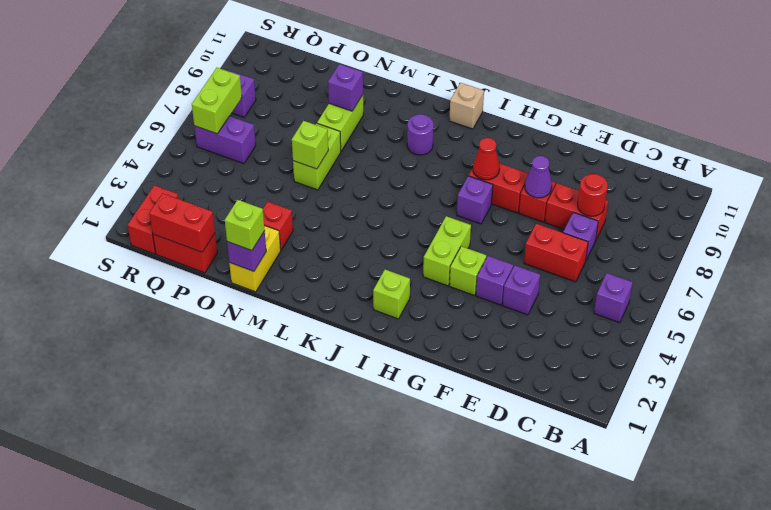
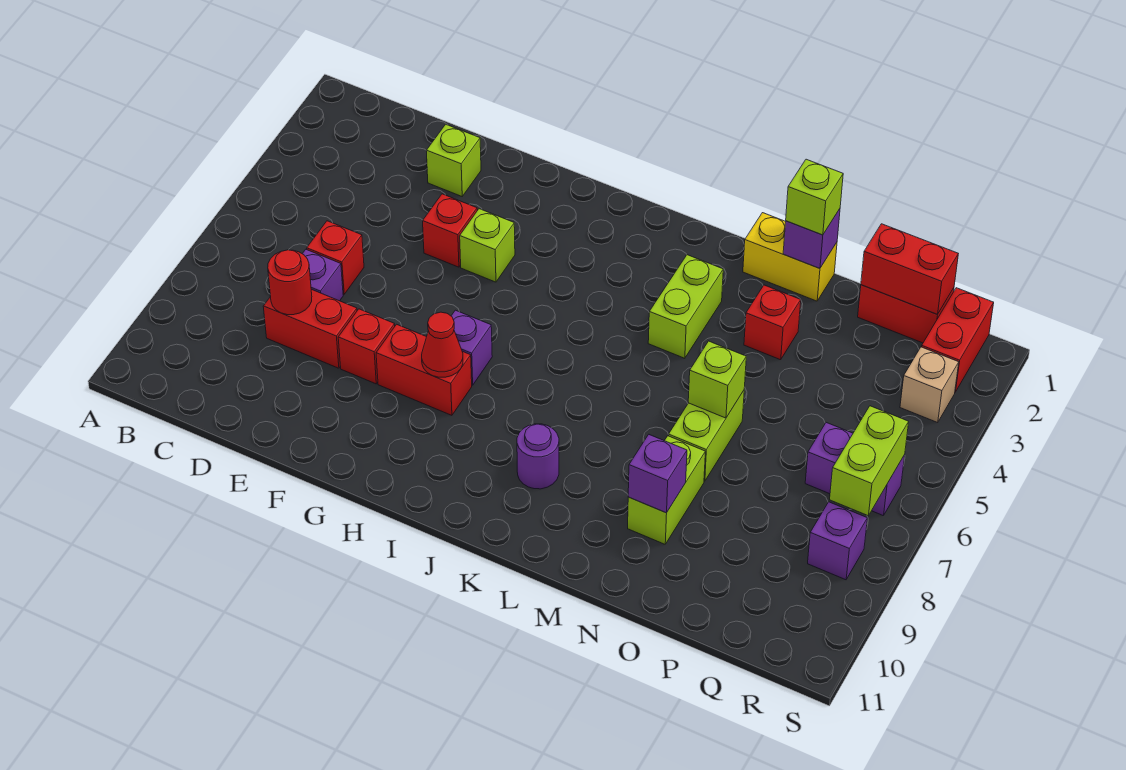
purple brick B5 level 1 -> none
red brick D6:E6 level 1 -> red brick D6 level 1
purple brick E4 level 1 -> none
purple brick F4 level 1 -> red brick F4 level 1
purple cone F8 level 2 -> none
lime brick H4:H5 level 1 -> lime brick L3:L4 level 1
lime brick I2 level 1 -> lime brick E2 level 1
tan brick J11 level 1 -> tan brick R3 level 1
yellow brick N1:N2 level 1 -> yellow brick M1:N1 level 1

